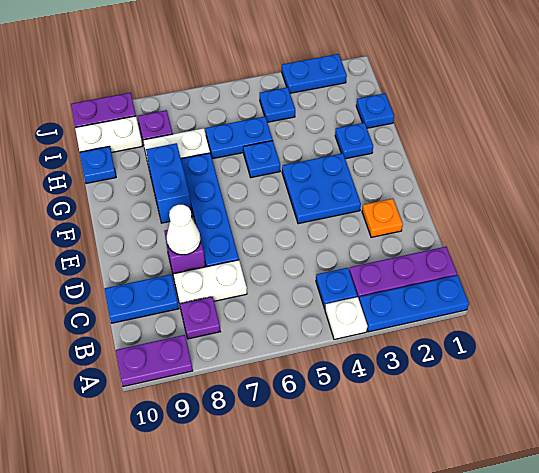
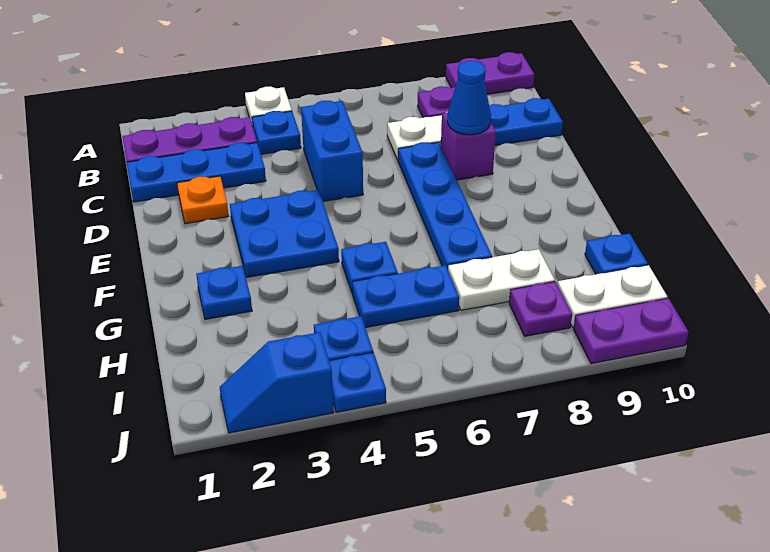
blue plate A1:A3 level 1 -> blue plate C1:C3 level 1
white cone D8 level 2 -> blue cone D8 level 2
blue brick F8:G8 level 1 -> blue brick C5:D5 level 1
blue plate H1 level 1 -> blue plate J4 level 1
blue plate J2:J3 level 1 -> blue slope J2:J3 level 1 top 3

